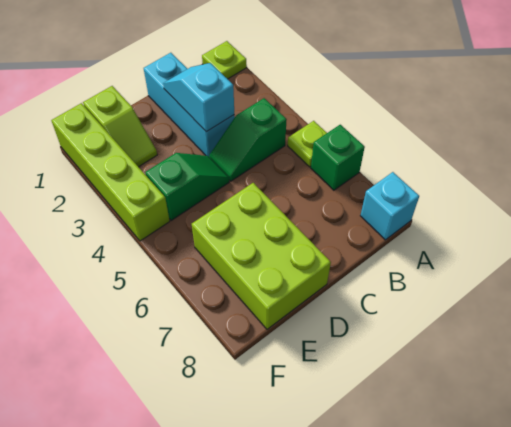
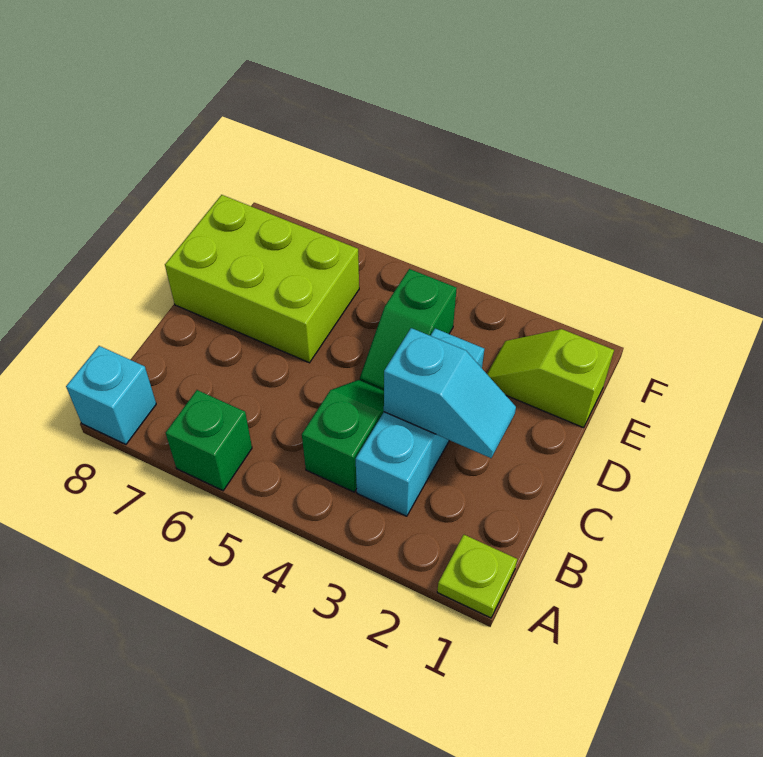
lime plate A5 level 1 -> none
cyan brick C1:C3 level 1 -> cyan brick B3:D3 level 1
lime brick F1:F4 level 1 -> none

